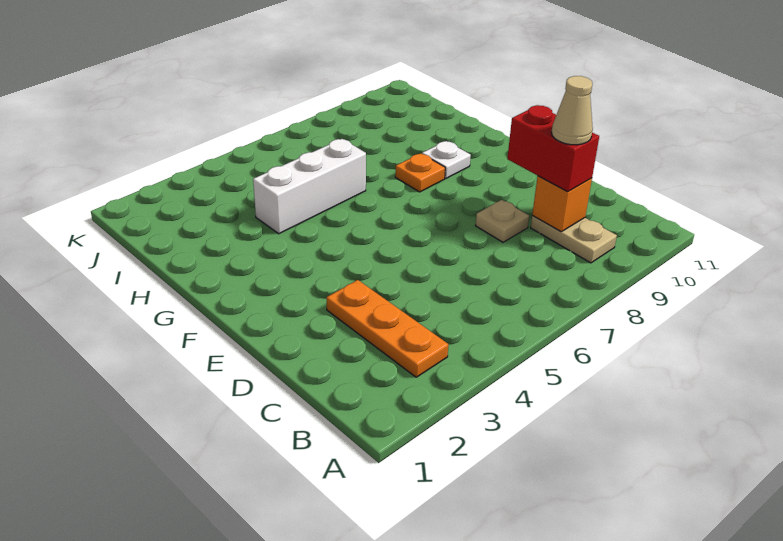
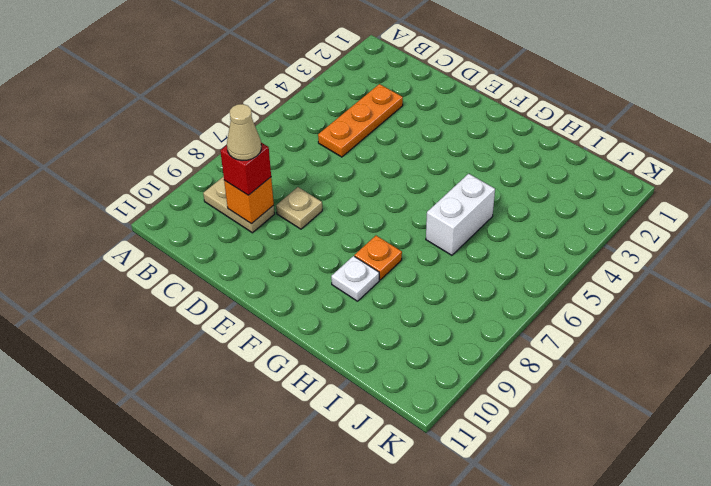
orange plate B3:D3 level 1 -> orange plate C3:C5 level 1
red brick C9:D9 level 3 -> red brick C9 level 3
white brick H4:H6 level 1 -> white brick H5:H6 level 1

